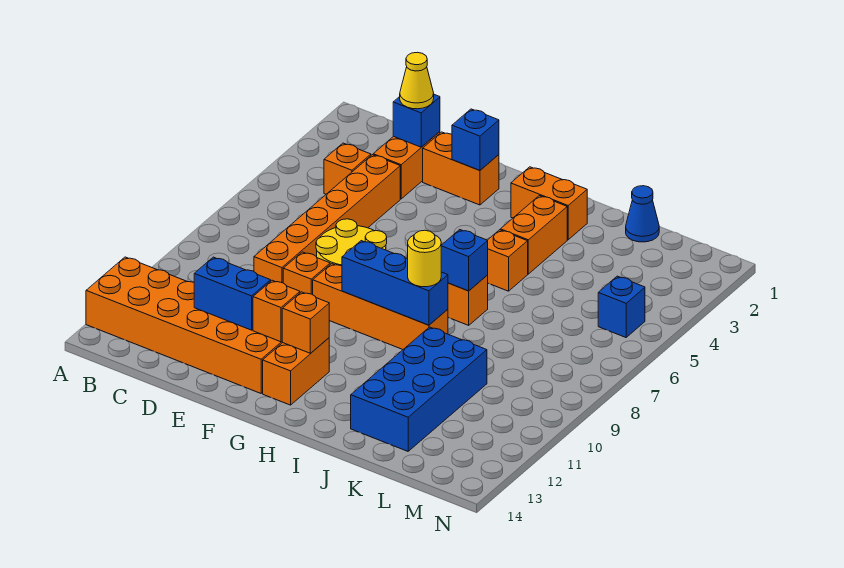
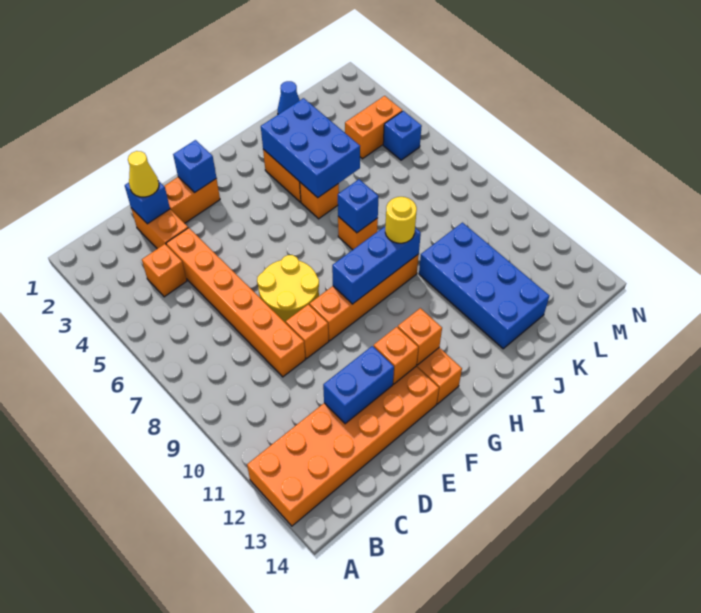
orange brick H2:I2 level 1 -> orange brick L4:M4 level 1
none -> blue brick I3:J5 level 2

